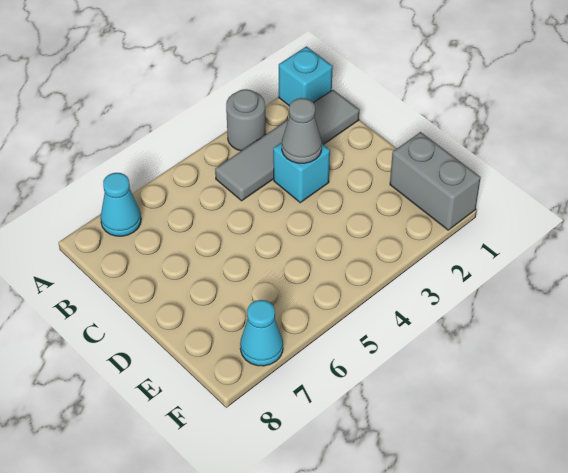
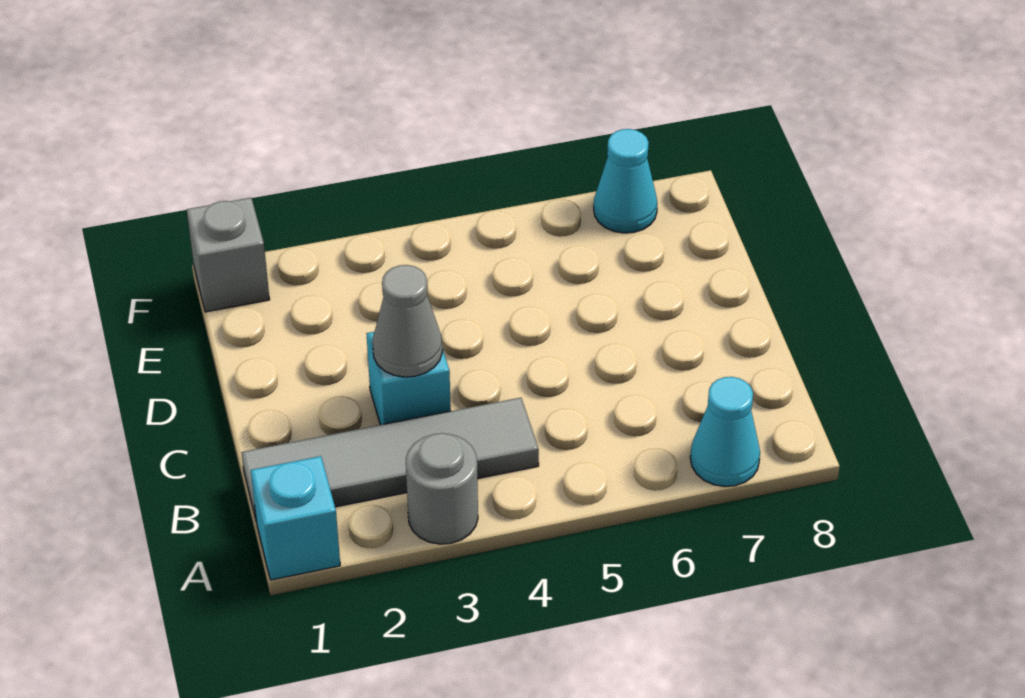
grey brick E1:F1 level 1 -> grey brick F1 level 1

